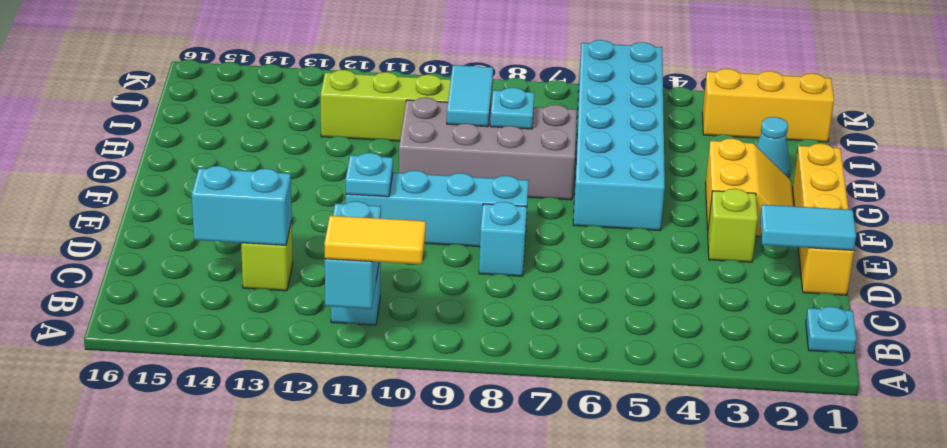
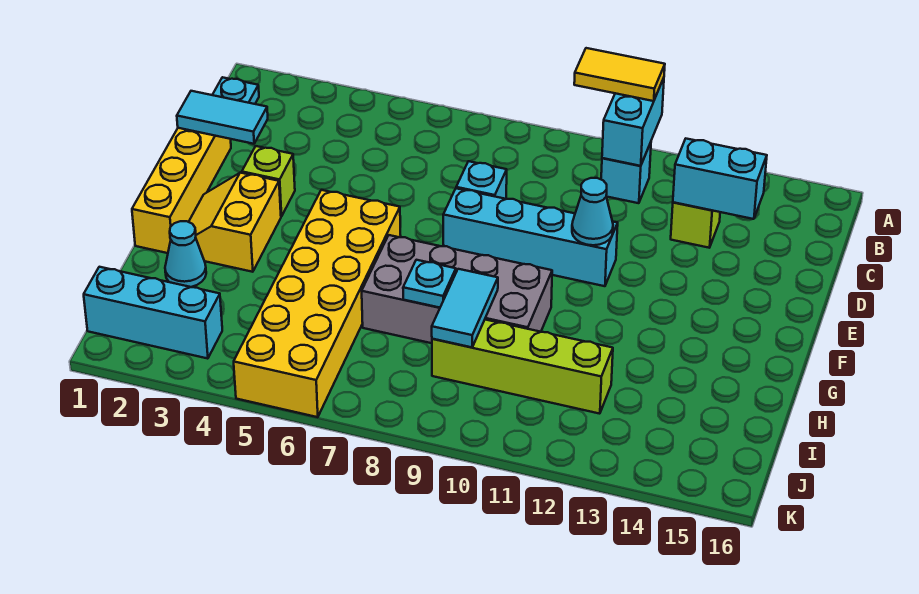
cyan plate E11 level 2 -> cyan cone E11 level 2
cyan brick F5:K6 level 1 -> yellow brick F5:K6 level 1
yellow brick J1:J3 level 1 -> cyan brick J1:J3 level 1

